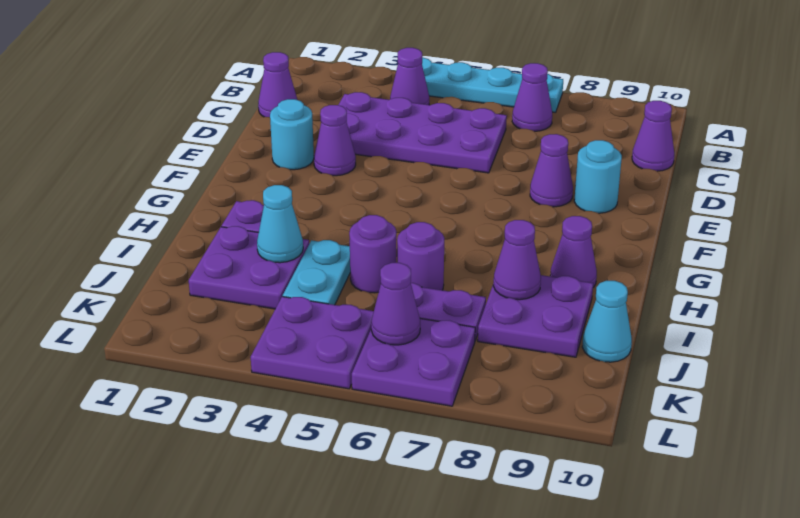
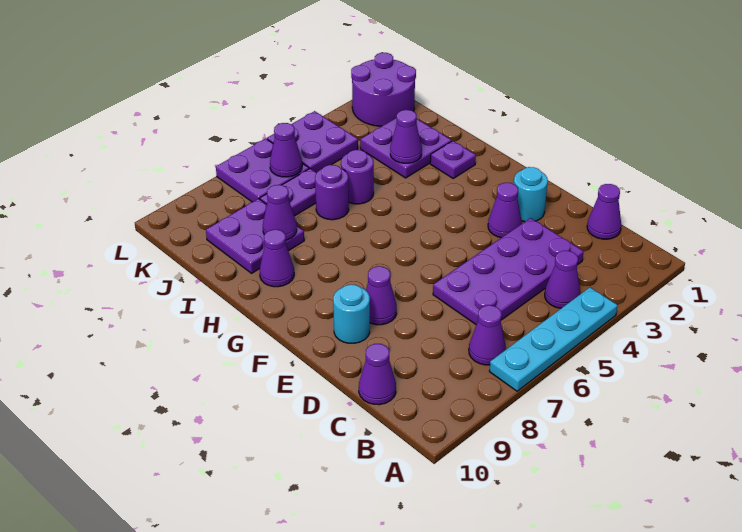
cyan cone I3 level 2 -> purple cone I3 level 2
cyan plate I4:J4 level 1 -> none
cyan cone J10 level 1 -> none
none -> purple round brick K1:L2 level 1

